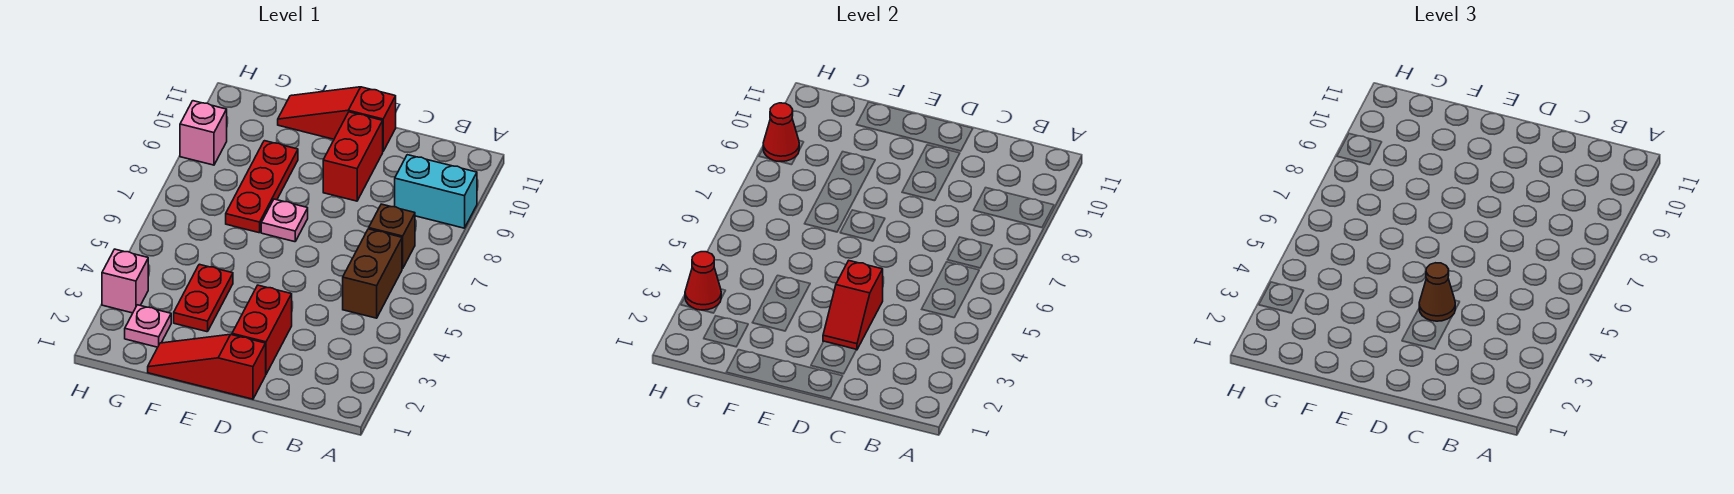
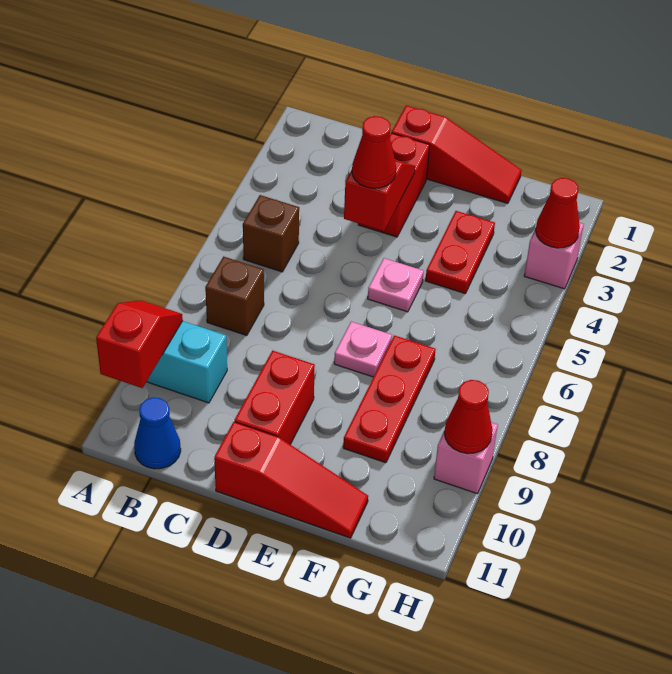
none -> red slope A9:A10 level 2 top 10
brown brick B5:B6 level 1 -> brown brick B5 level 1
none -> blue cone B11 level 1
brown cone D4 level 3 -> red cone D4 level 3
pink plate G2 level 1 -> pink plate E5 level 1

